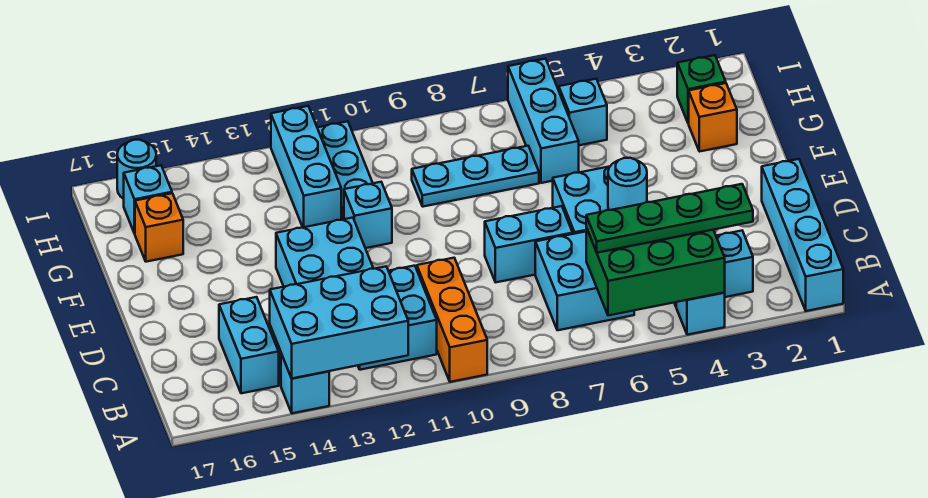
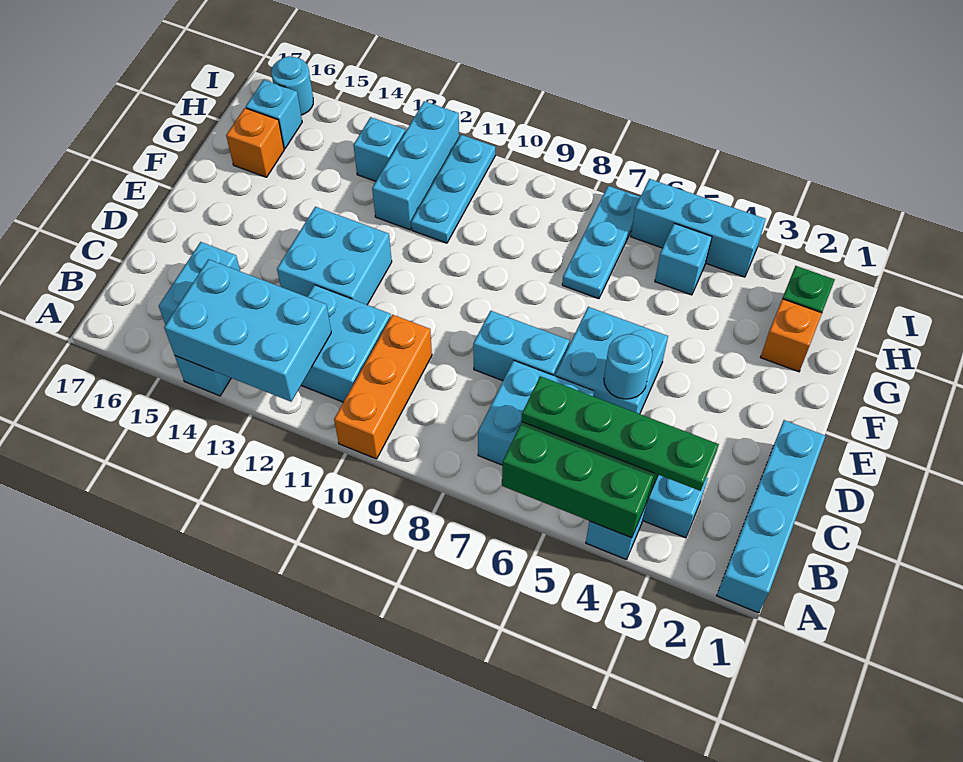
cyan brick F11 level 1 -> cyan brick H13 level 1
cyan brick G6:I6 level 1 -> cyan brick I4:I6 level 1
cyan plate G7:G9 level 1 -> cyan plate G7:I7 level 1

